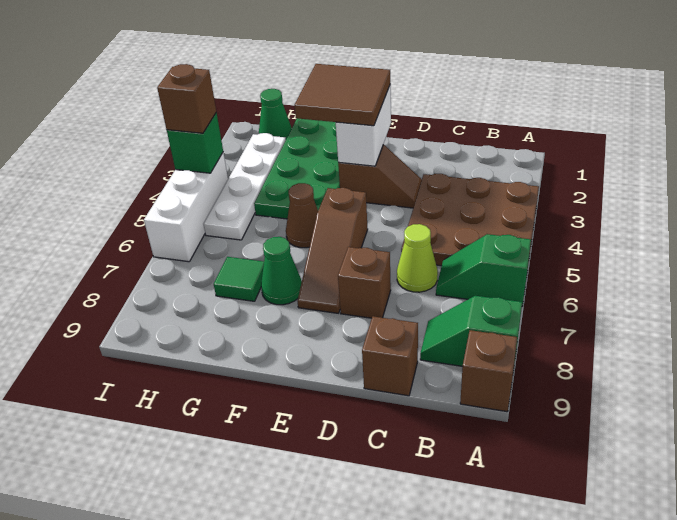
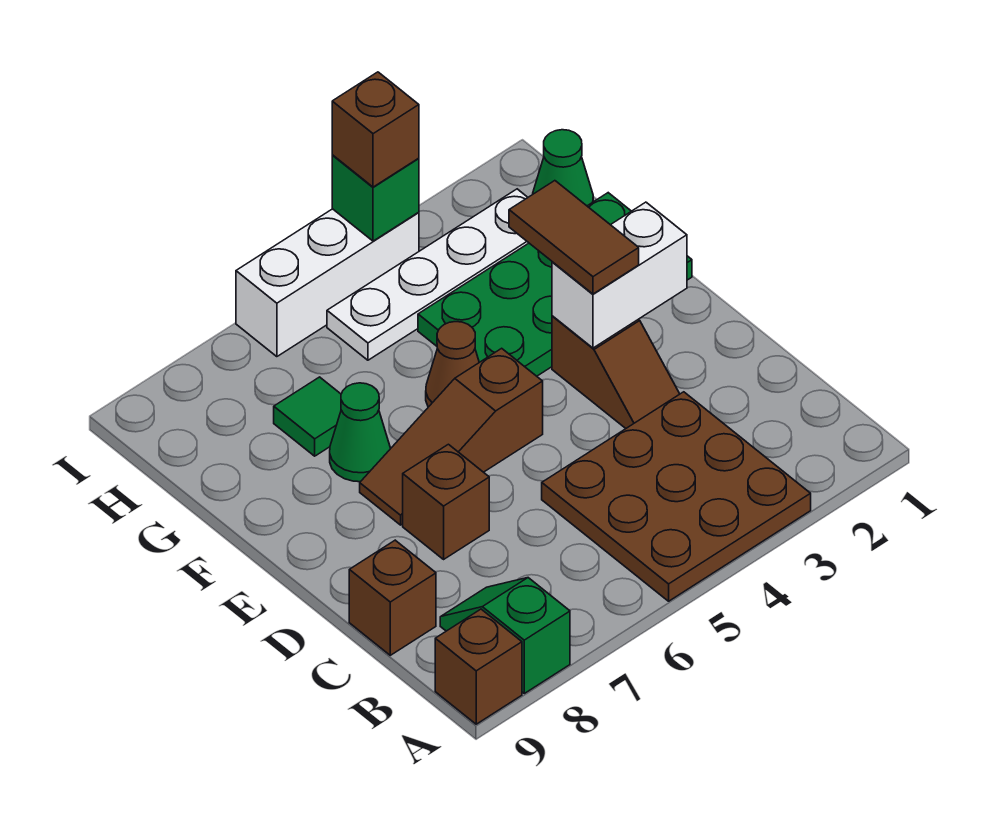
green slope A6:B6 level 1 top A -> none
lime cone C6 level 1 -> none
brown tile E2:F3 level 3 -> brown tile E3:F3 level 3

